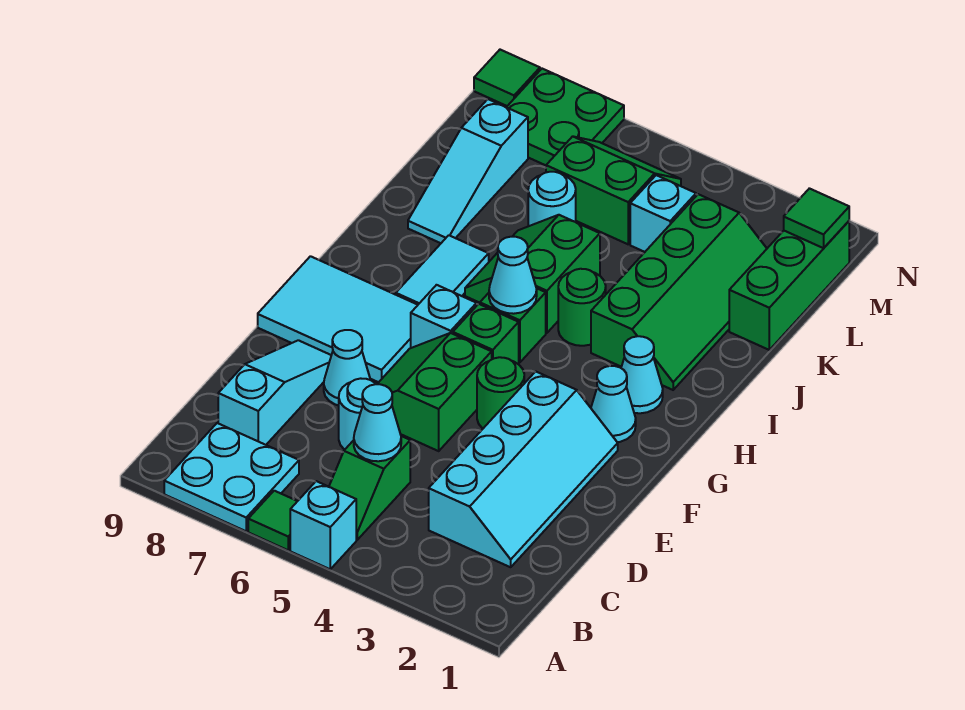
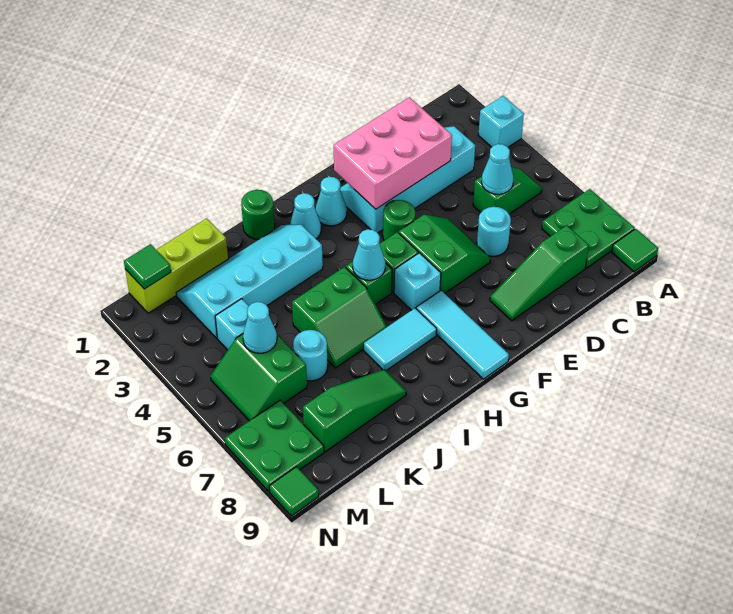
cyan brick A5 level 1 -> cyan brick A3 level 1
green tile A6 level 1 -> green tile A9 level 1
cyan plate A7:B8 level 1 -> green plate A7:B8 level 1
cyan slope C8:E8 level 1 top C -> green slope C8:E8 level 1 top C
none -> pink brick D2:F3 level 2
green slope E5:F6 level 1 top 5 -> green slope E5:F6 level 1 top F
cyan cone E7 level 1 -> cyan cone L5 level 2
cyan tile F7:G9 level 1 -> cyan tile G7:G9 level 1
green slope I2:L3 level 1 top 3 -> cyan slope I2:L3 level 1 top 3
green round brick I4 level 1 -> green round brick I1 level 1
cyan slope J8:L8 level 1 top L -> green slope J8:L8 level 1 top L
green brick K1:M1 level 1 -> lime brick K1:M1 level 1

